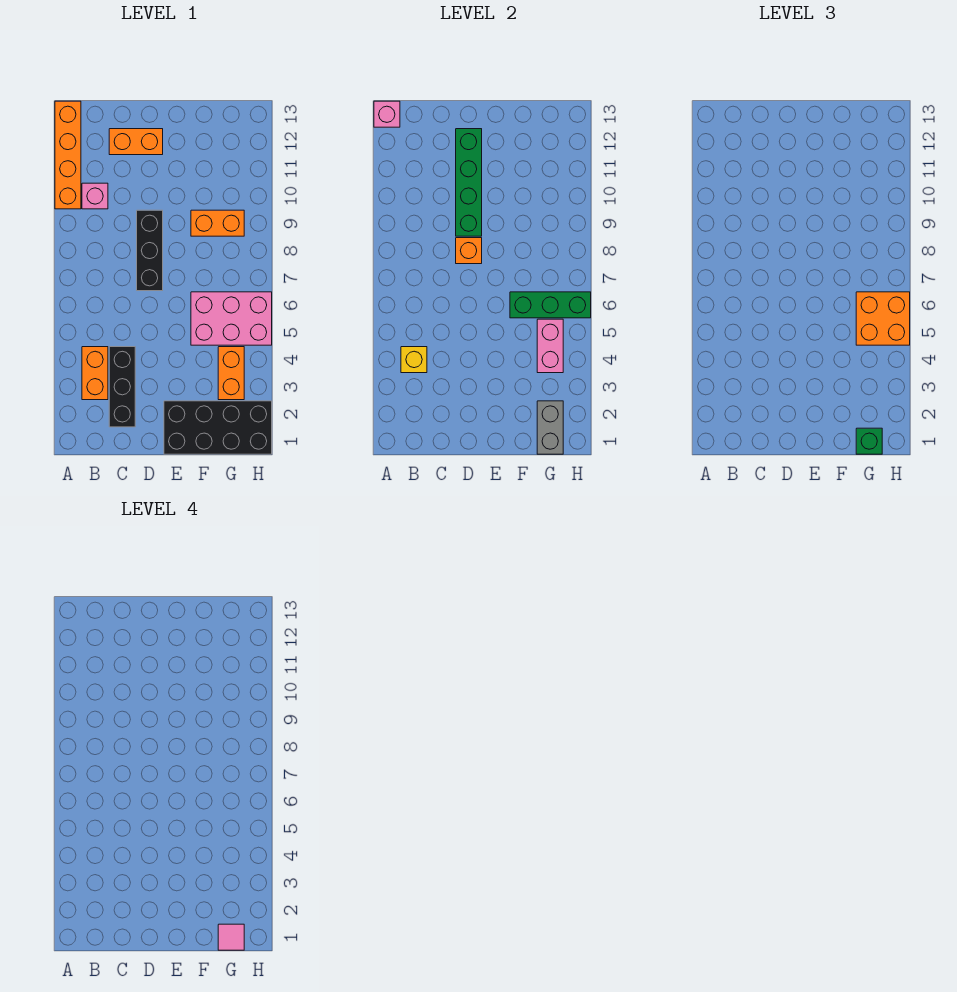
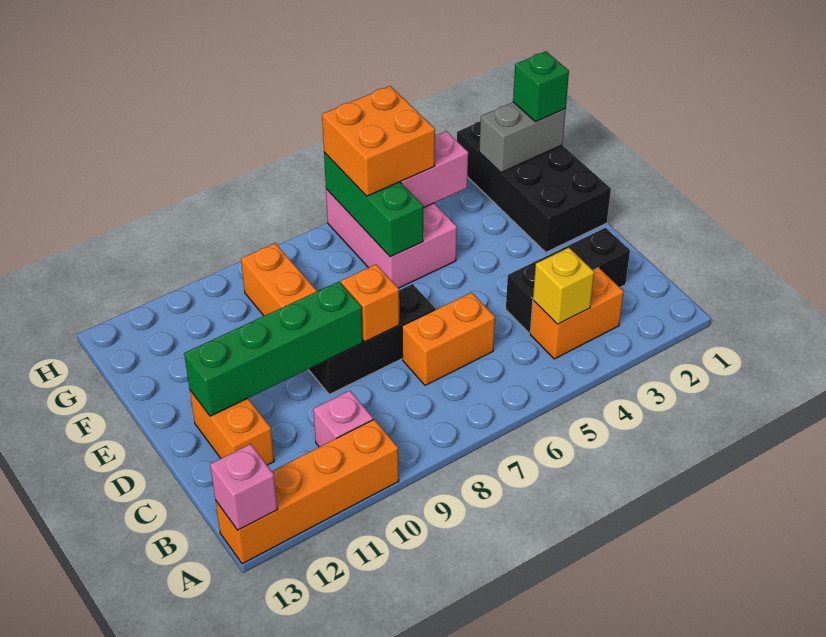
pink tile G1 level 4 -> none
orange brick G3:G4 level 1 -> orange brick C6:C7 level 1

